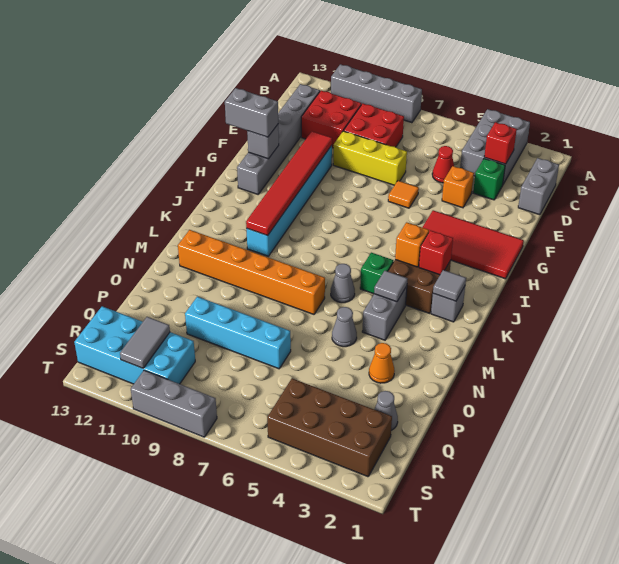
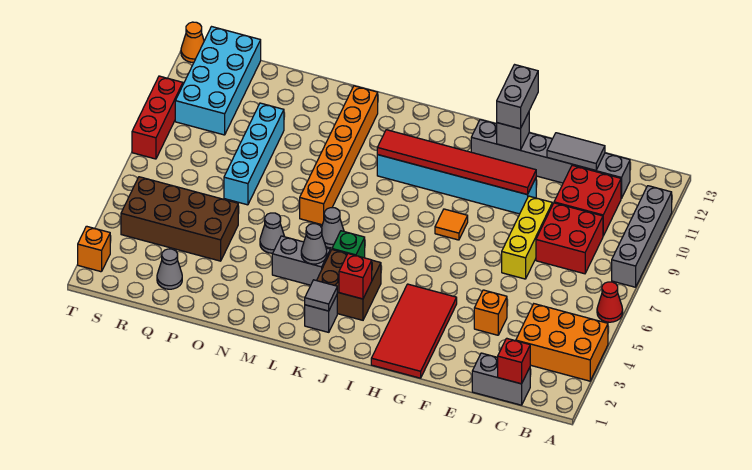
grey brick A3:C4 level 1 -> orange brick A3:C4 level 1
red brick C3 level 2 -> red brick C1 level 2
green brick D3 level 1 -> none
red cone D5 level 1 -> red cone A6 level 1
orange tile F6 level 1 -> orange tile H8 level 1
orange brick J4 level 2 -> orange brick T2 level 1
grey tile L4 level 2 -> grey cone L4 level 2
orange cone O3 level 1 -> orange cone T13 level 1
brown brick R2:S5 level 1 -> brown brick P4:S5 level 1
grey tile R11:S11 level 2 -> grey tile D12:E12 level 2
grey brick T8:T10 level 1 -> red brick T8:T10 level 1

